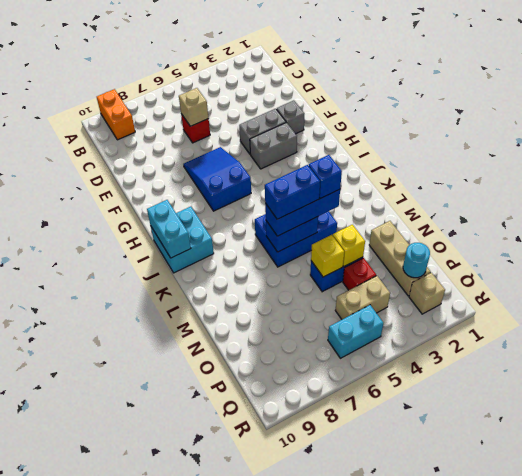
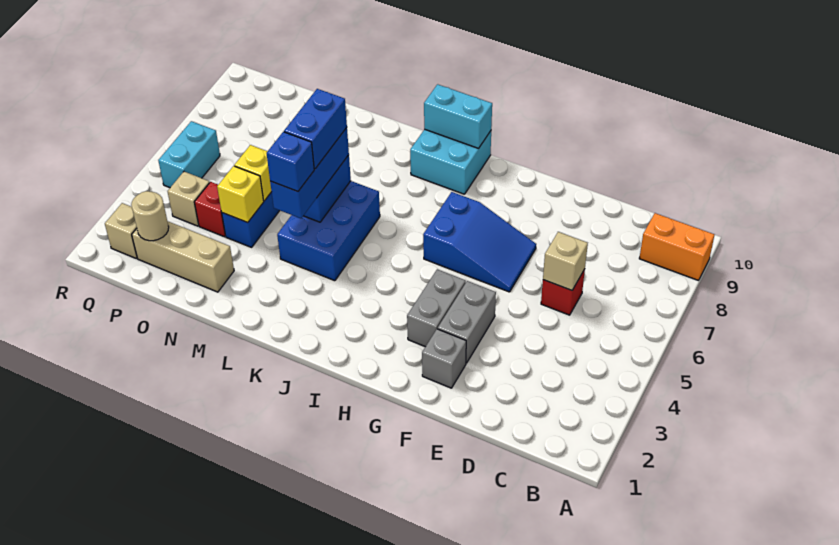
cyan round brick P2 level 2 -> tan round brick P2 level 2
tan brick P4:P5 level 1 -> tan brick P4 level 1

